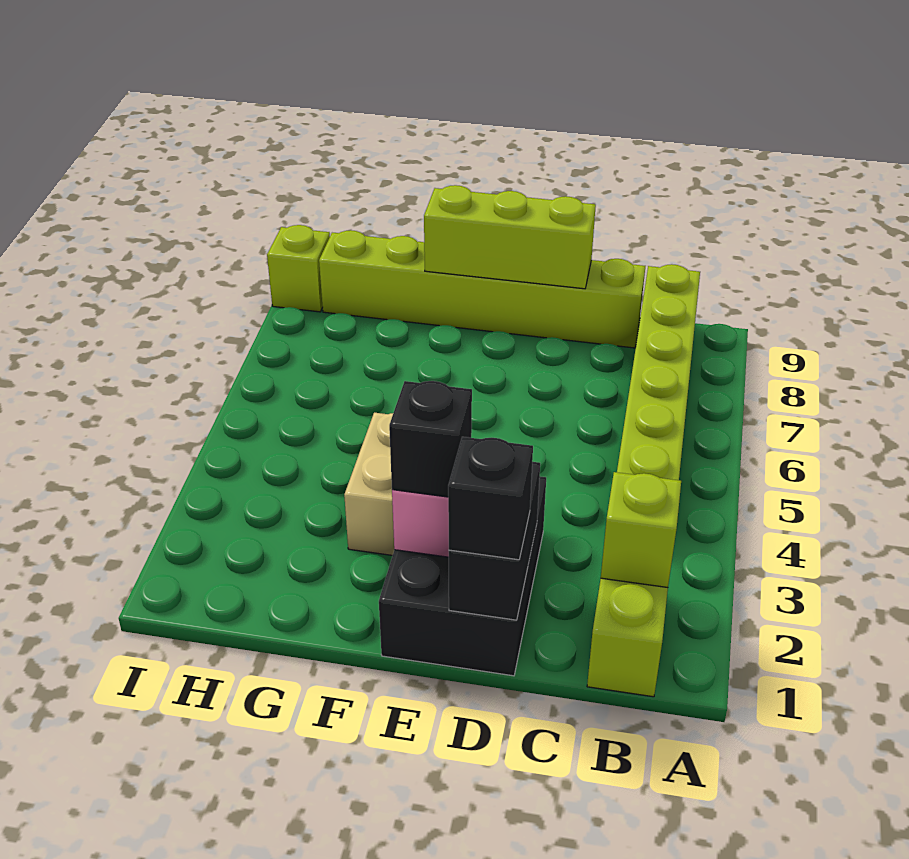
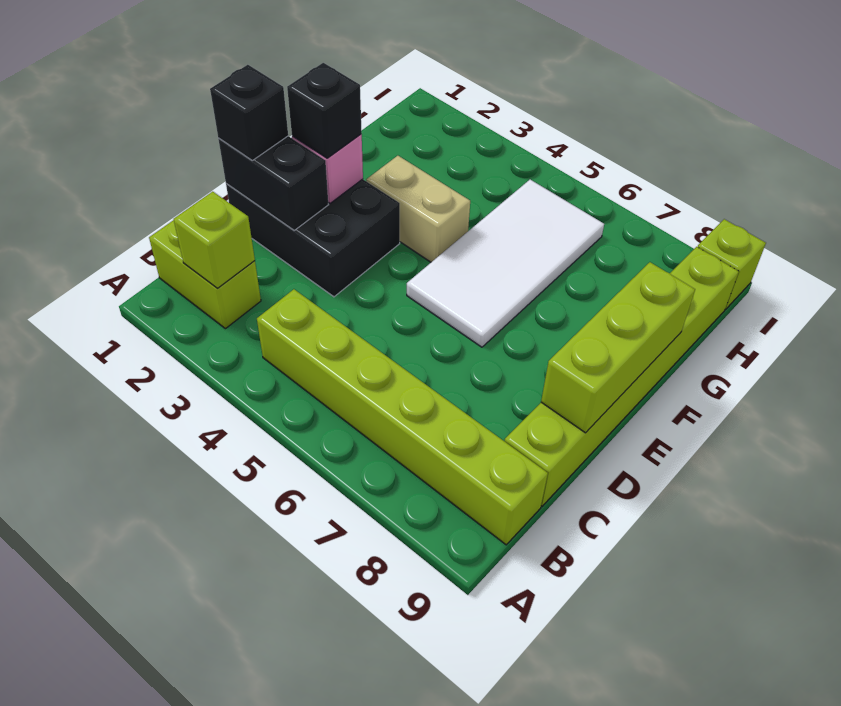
none -> white tile E5:H6 level 1

